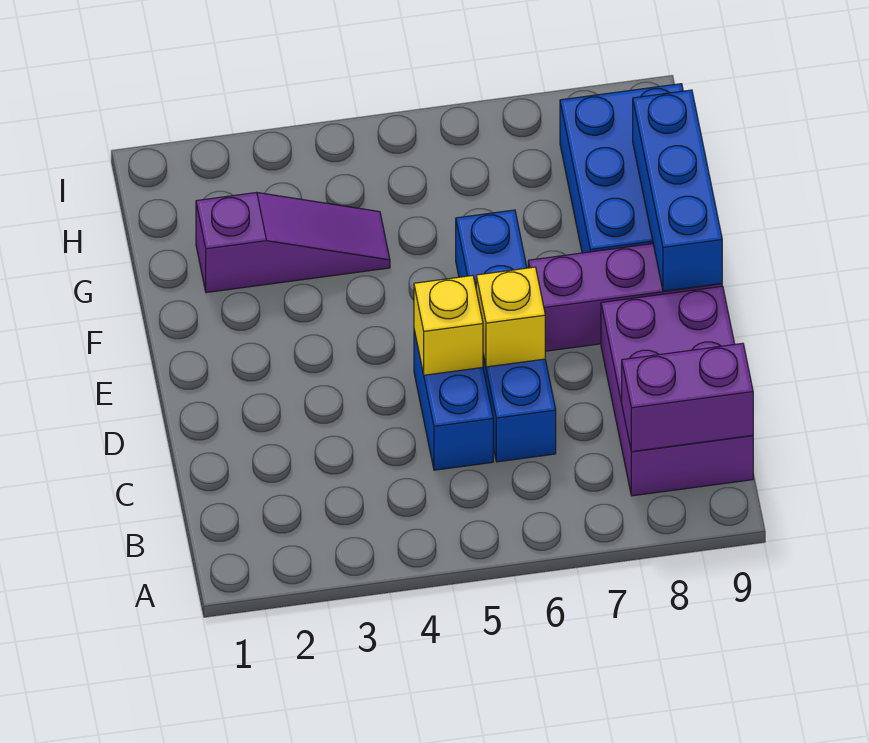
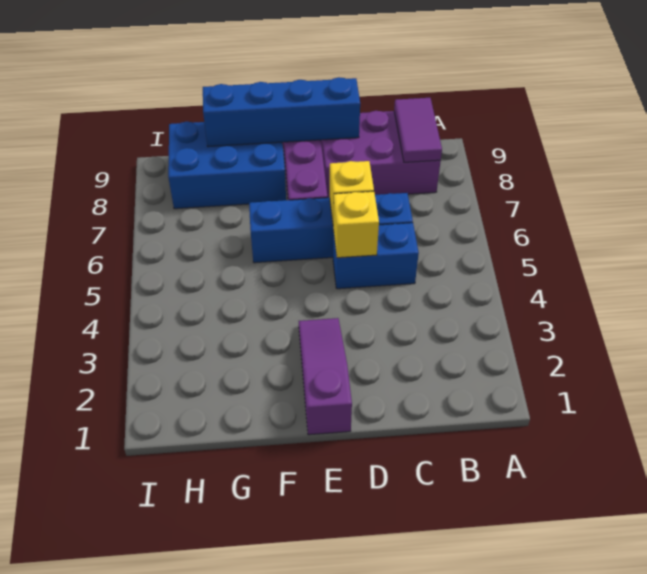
purple brick B8:B9 level 2 -> purple tile B8:B9 level 2
blue brick E9:G9 level 2 -> blue brick D9:G9 level 2
purple slope G2:G4 level 1 top 2 -> purple slope E1:E3 level 1 top 1

